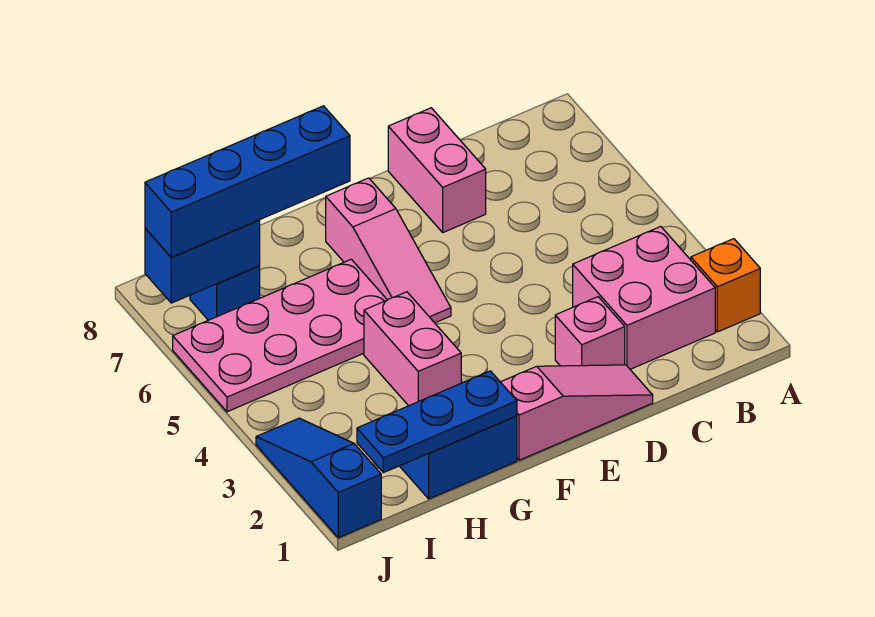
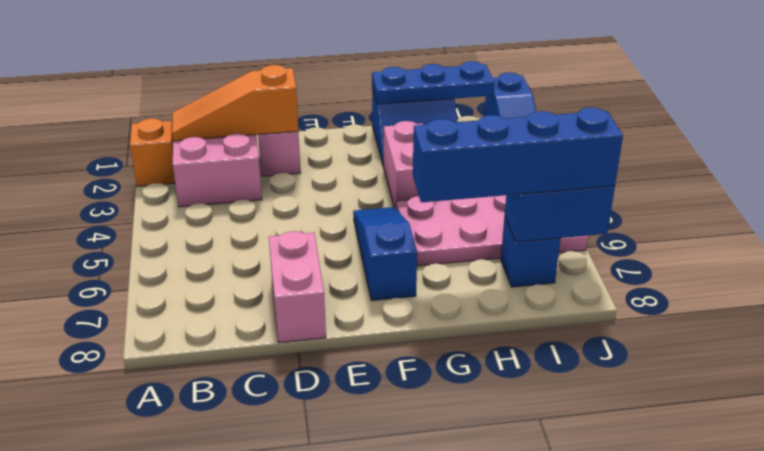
none -> orange slope B2:D2 level 2 top D
pink slope D1:F1 level 1 top F -> none
pink slope F5:F7 level 1 top 7 -> blue slope F5:F7 level 1 top 7

